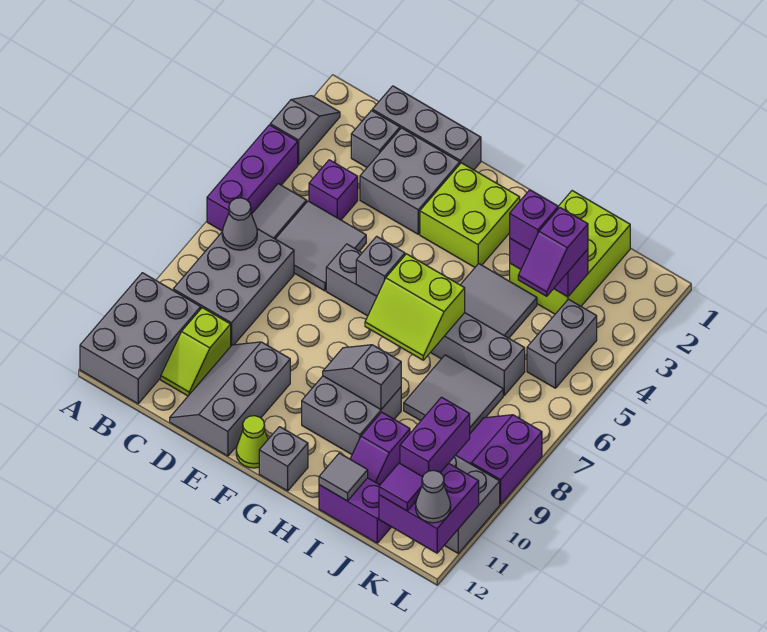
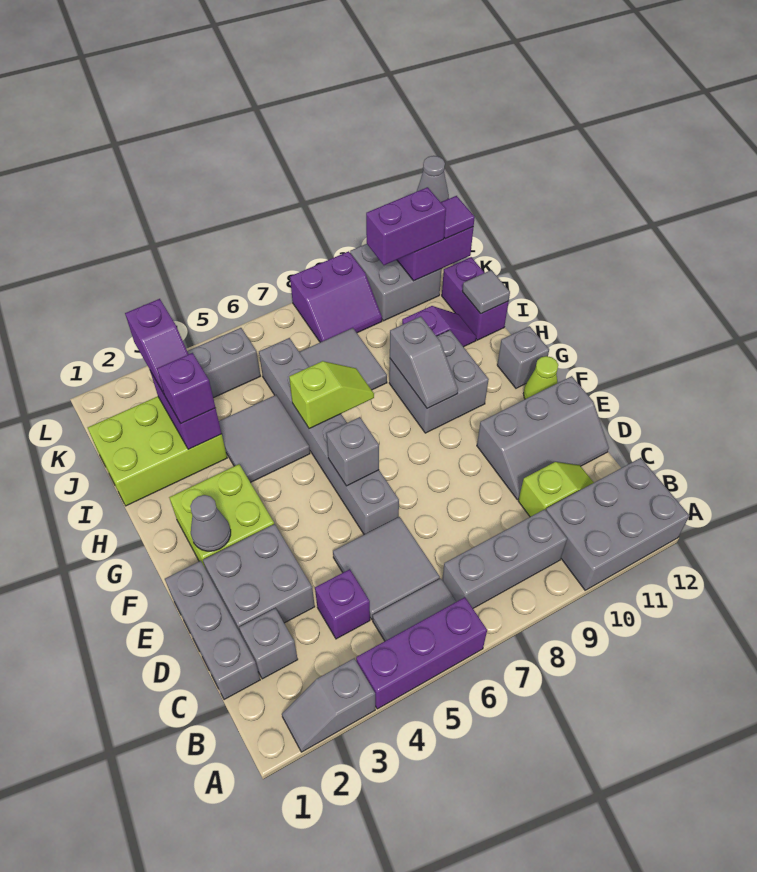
grey brick B7:C9 level 1 -> grey brick B7:B9 level 1
grey cone B7 level 2 -> grey cone F2 level 2
lime slope G6:H7 level 2 top 6 -> lime slope H6:H7 level 2 top 6
purple slope J3:J4 level 3 top 3 -> purple slope J3:K3 level 3 top K

